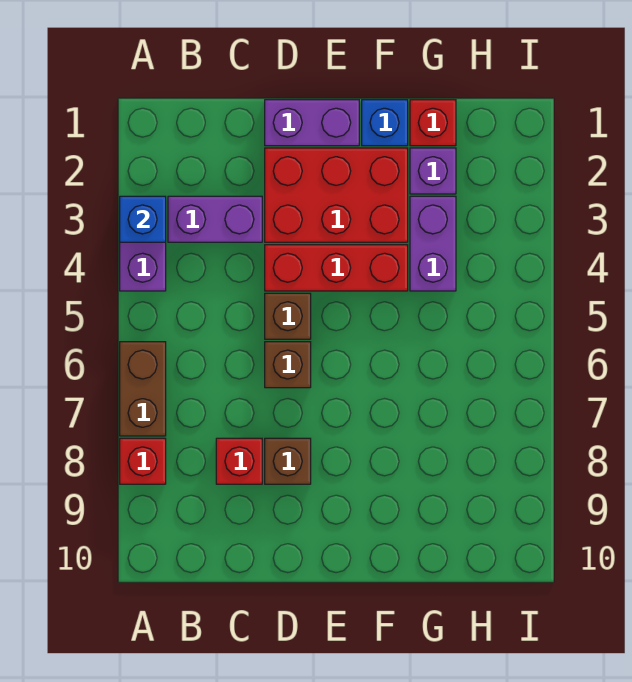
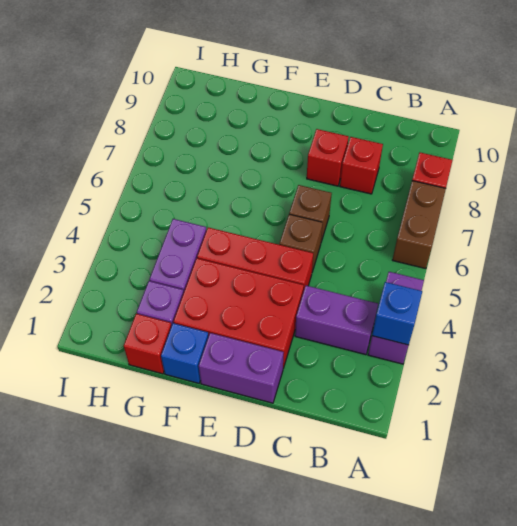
brown brick D8 level 1 -> red brick D8 level 1

